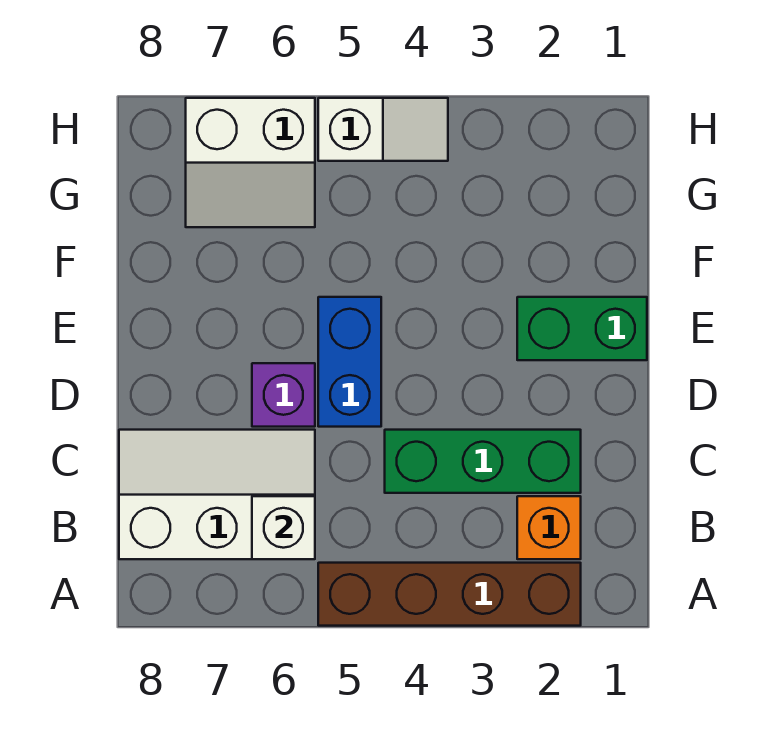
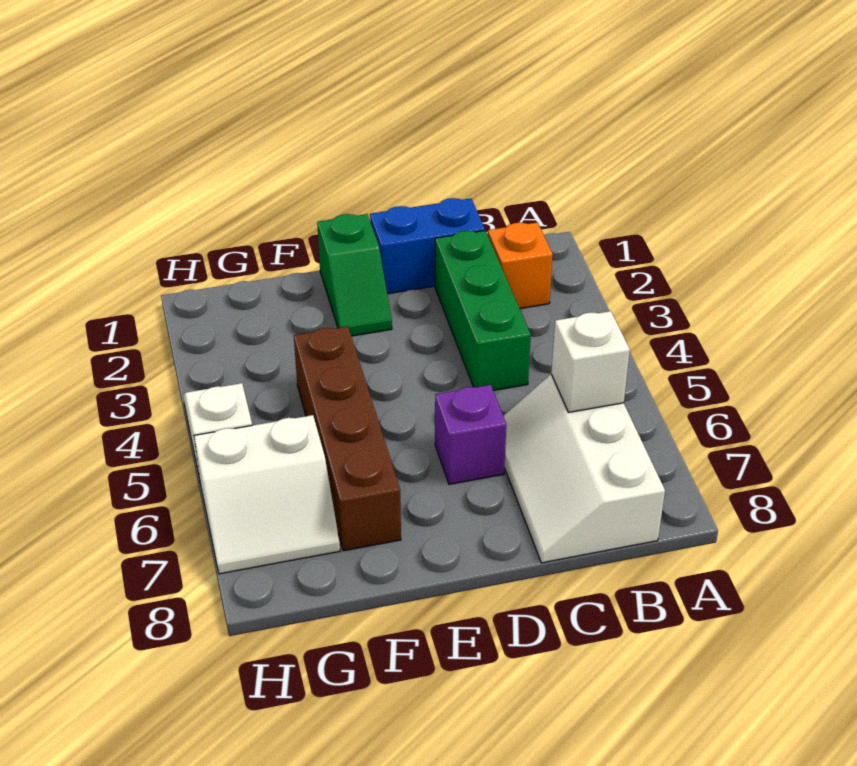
brown brick A2:A5 level 1 -> brown brick F4:F7 level 1
blue brick D5:E5 level 1 -> blue brick C1:D1 level 1
green brick E1:E2 level 1 -> green slope E1:E2 level 1 top 1
white slope G6:H7 level 1 top H -> white slope G6:H7 level 1 top 6

